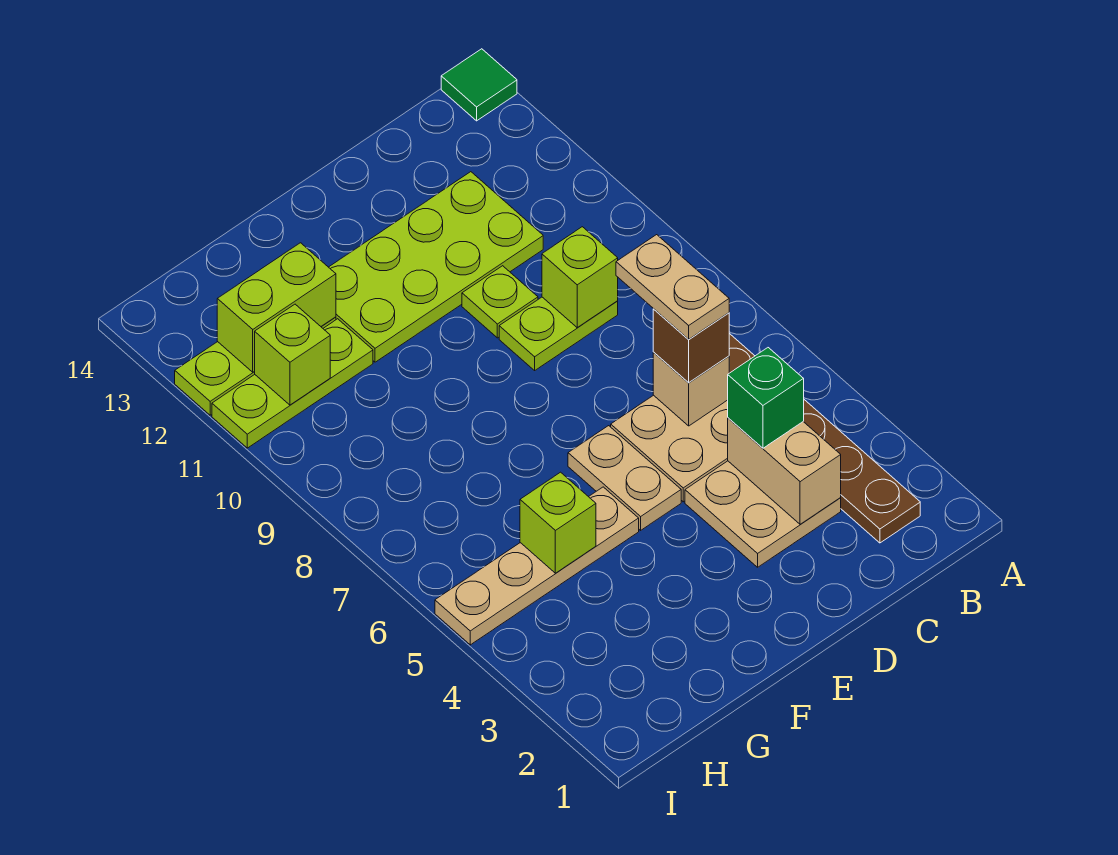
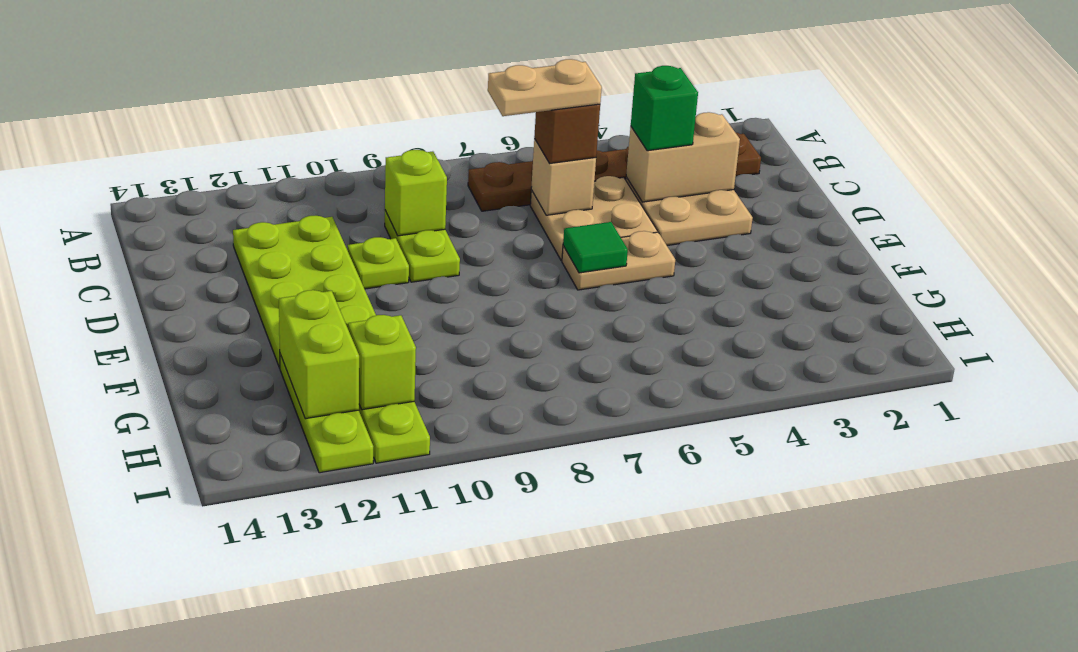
green tile A14 level 1 -> green tile E6 level 2
tan plate F5:I5 level 1 -> none
lime brick G5 level 2 -> none

